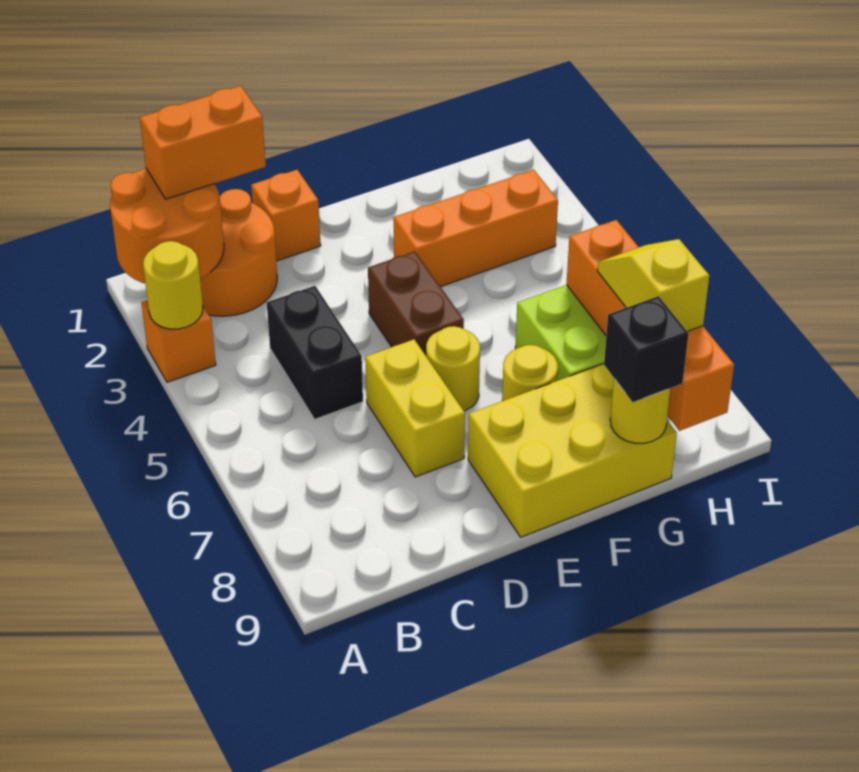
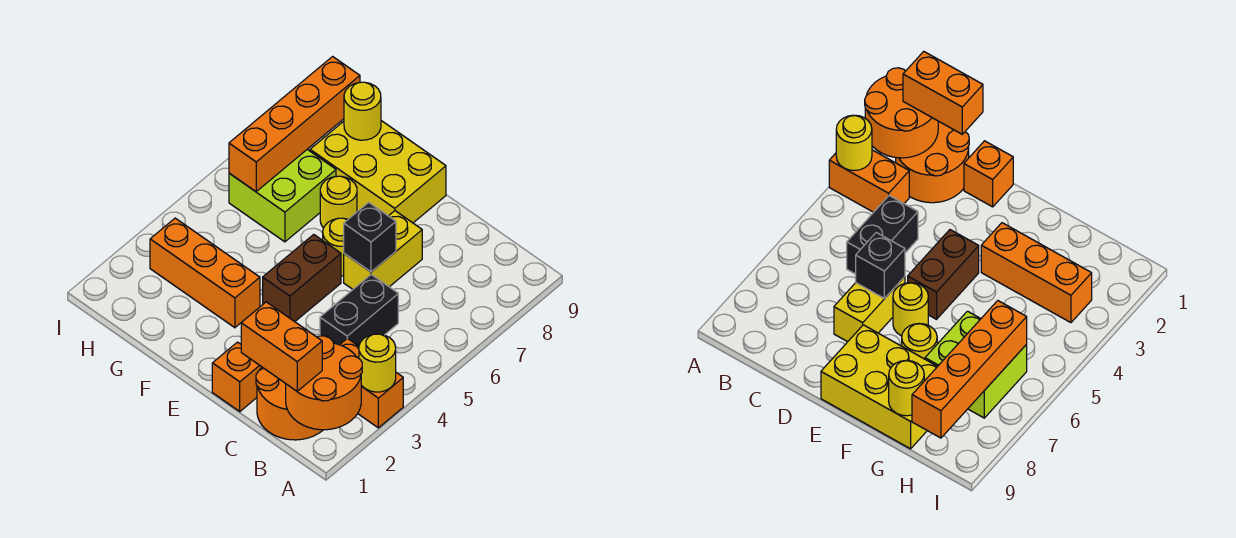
orange brick A3 level 1 -> orange brick A3:B3 level 1
black brick G9 level 3 -> black brick D6 level 2
yellow slope H7:H8 level 3 top 8 -> none

